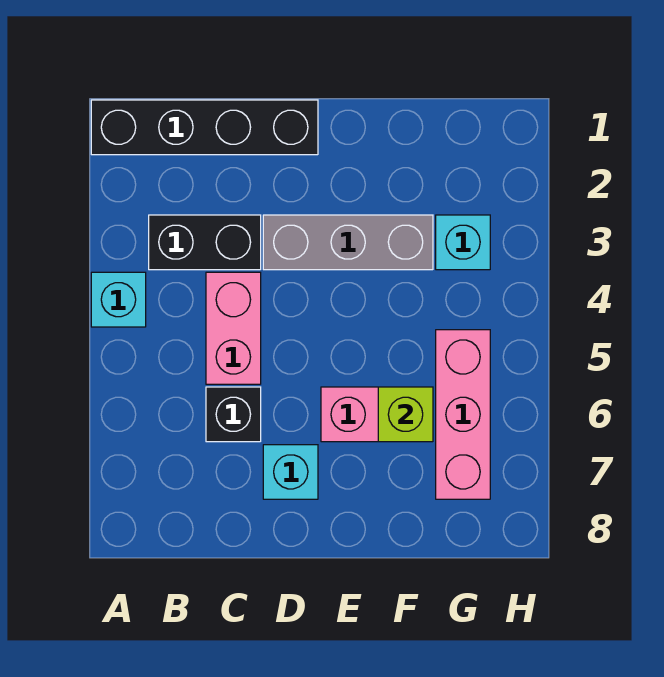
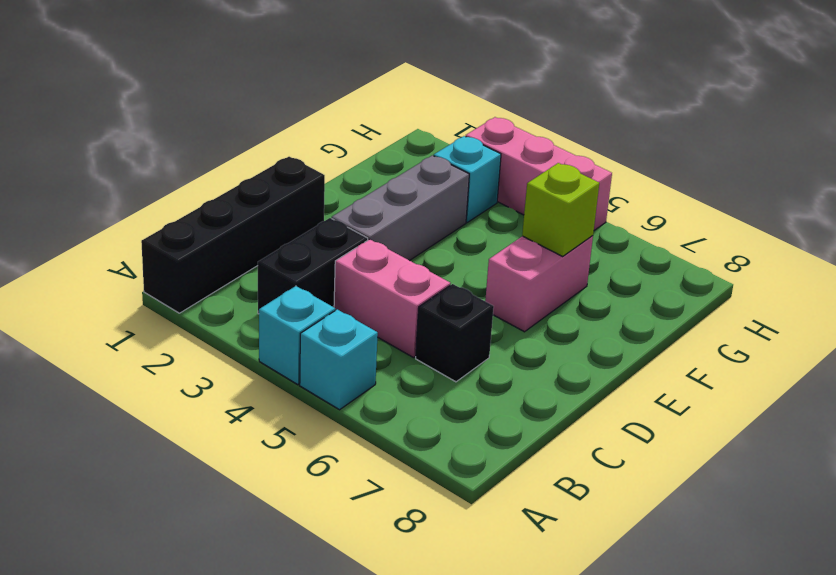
cyan brick D7 level 1 -> cyan brick A5 level 1
pink brick G5:G7 level 1 -> pink brick H3:H5 level 1

